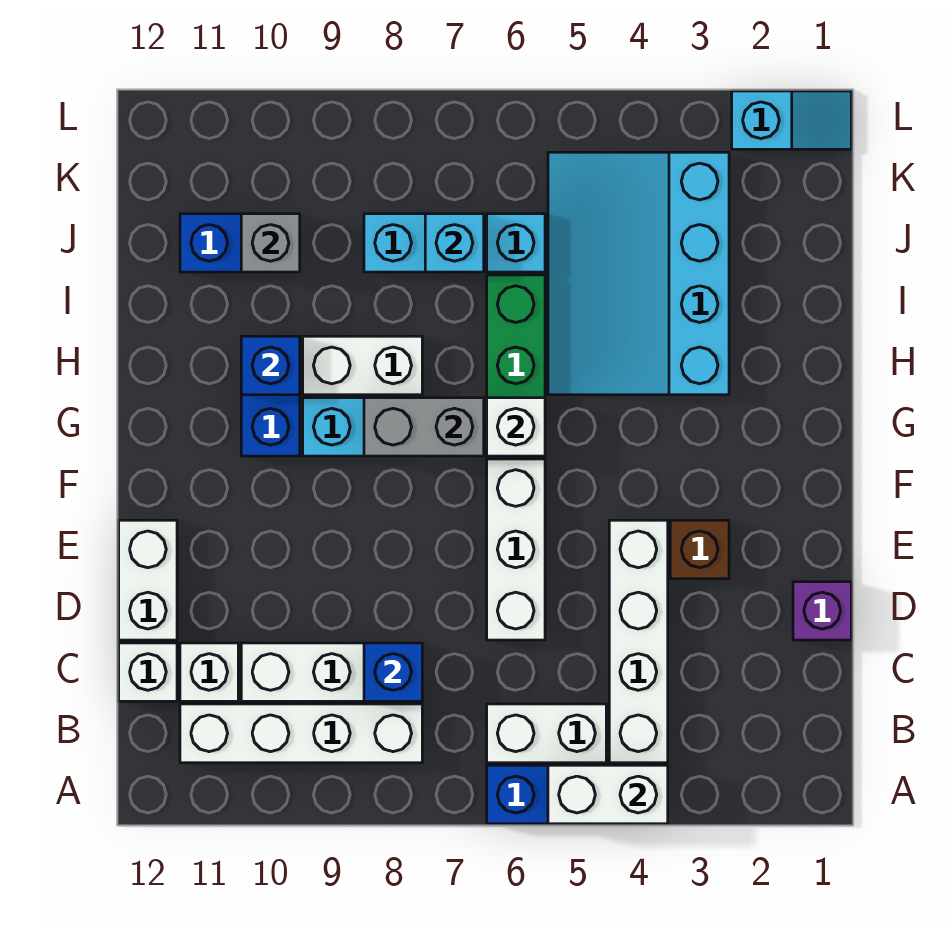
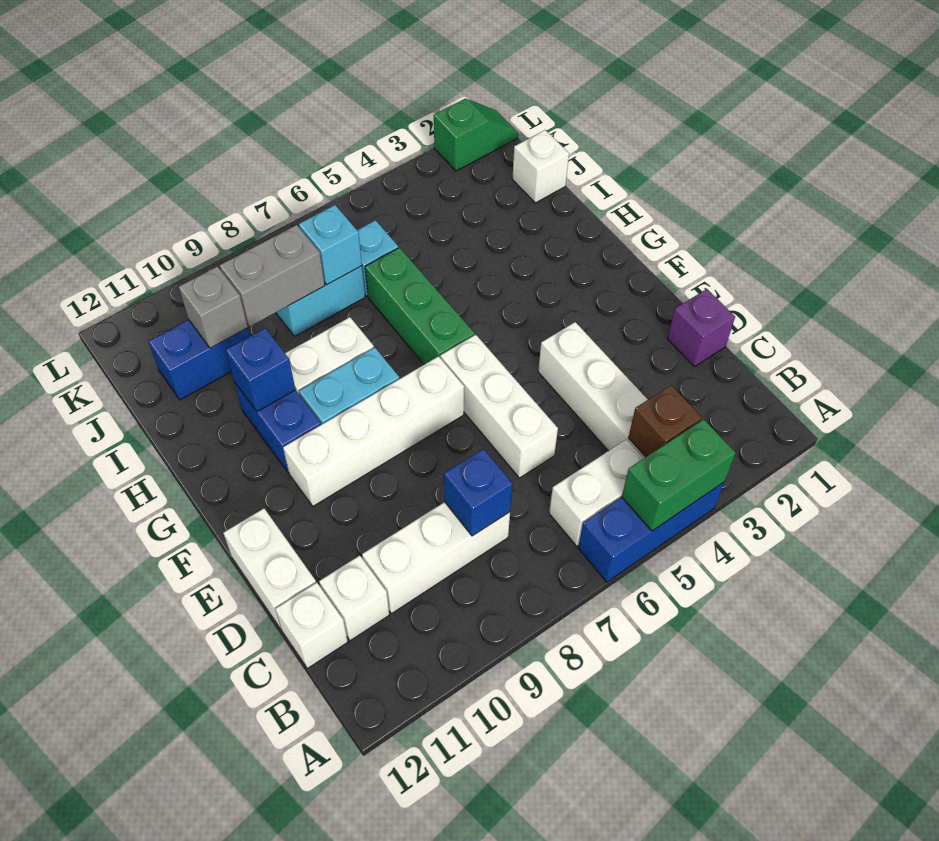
white brick A4:A5 level 2 -> green brick A4:A5 level 2
white brick B8:B11 level 1 -> white brick F7:F10 level 1
brown brick E3 level 1 -> brown brick B4 level 2
white brick G6 level 2 -> white brick J1 level 1
grey brick G7:G8 level 2 -> grey brick J8:J9 level 2
cyan slope H3:K5 level 1 top 3 -> none
cyan slope L1:L2 level 1 top 2 -> green slope L1:L2 level 1 top 2

